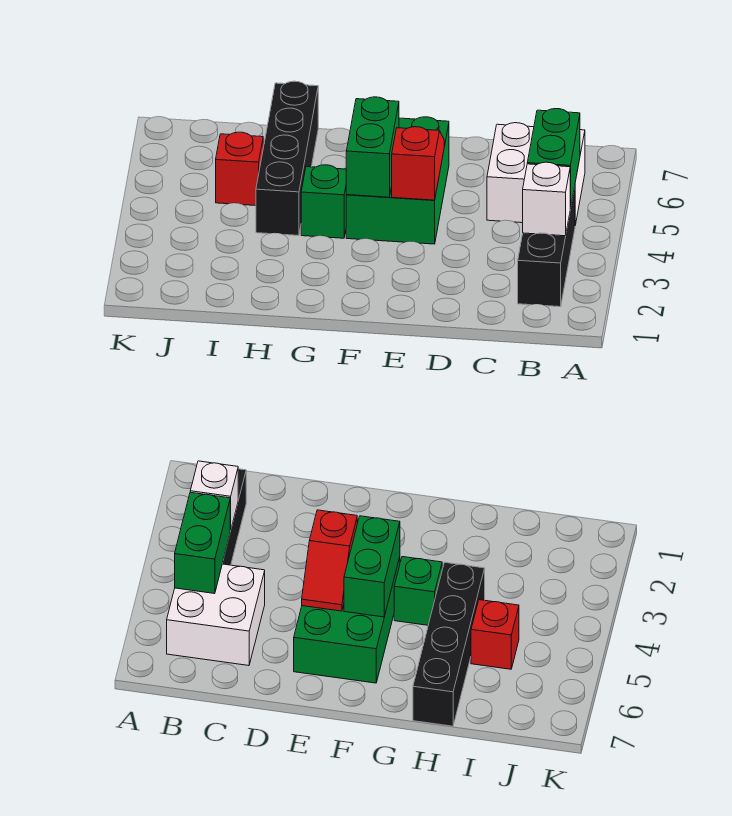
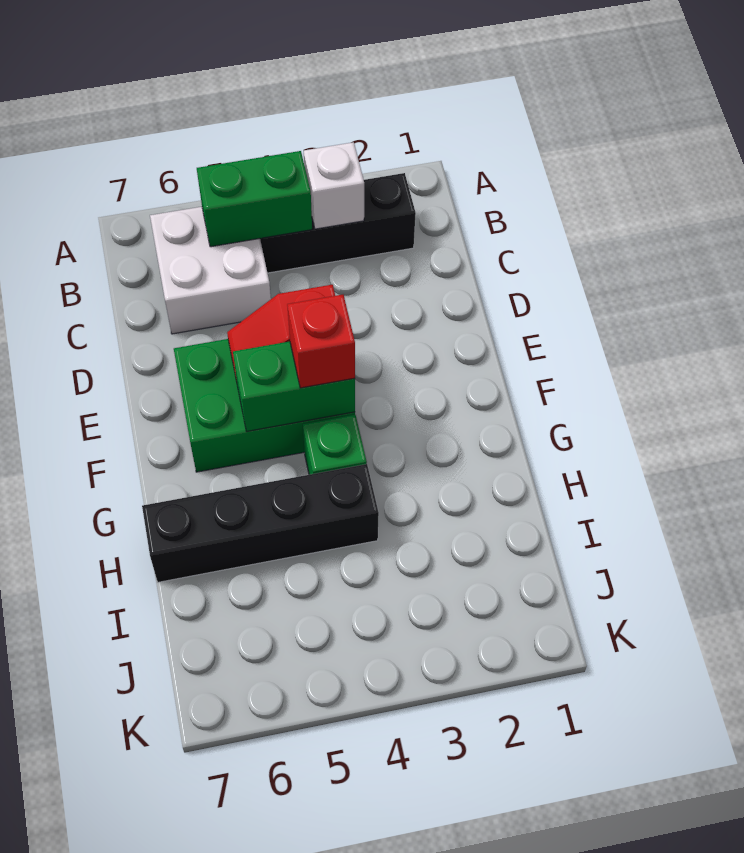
red brick I5 level 1 -> red brick F4 level 3

